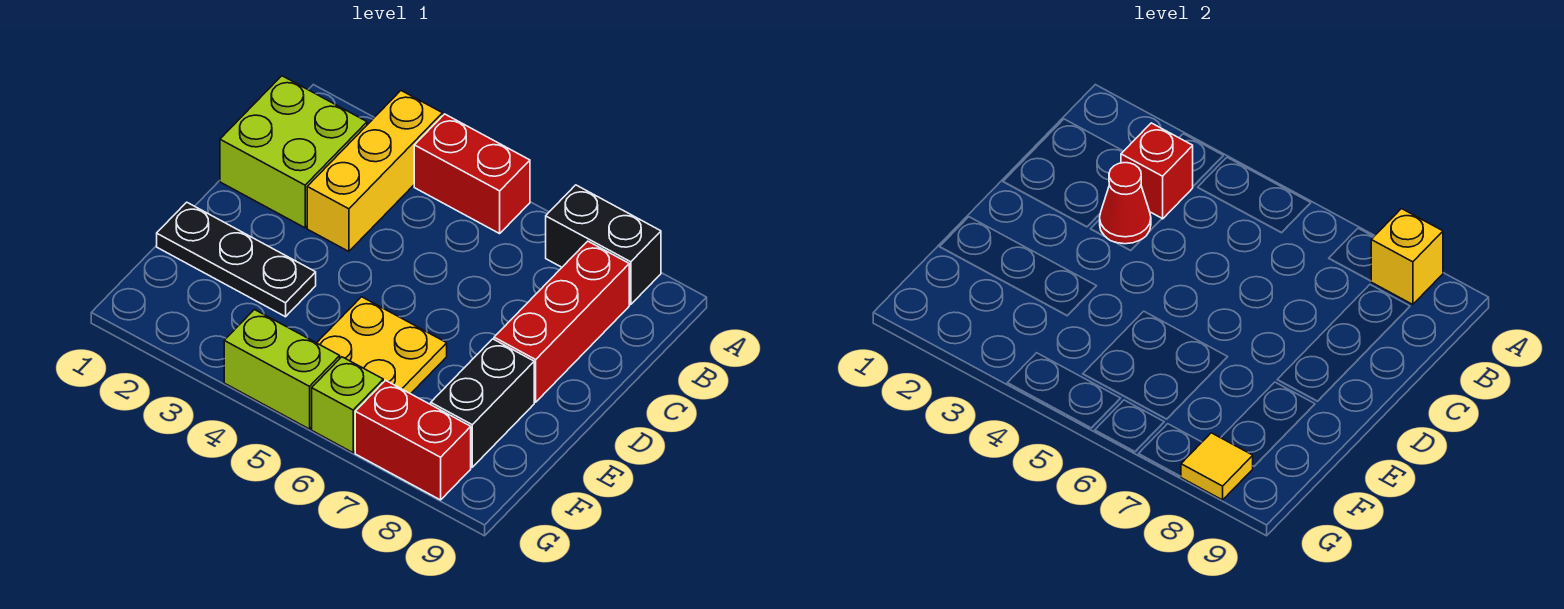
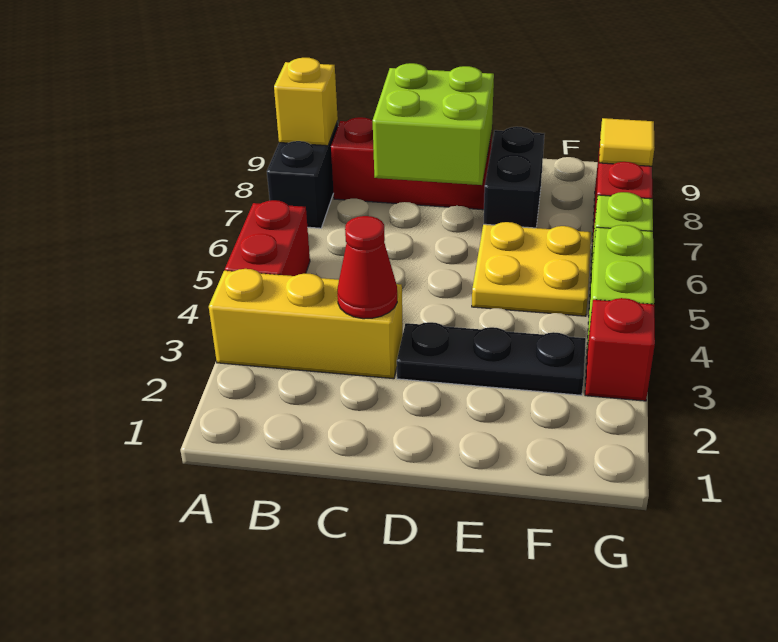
lime brick B1:C2 level 1 -> lime brick C7:D8 level 2
red brick B3 level 2 -> red brick G3 level 1
black plate E1:E3 level 1 -> black plate D3:F3 level 1
black brick E8:F8 level 1 -> black brick E7:E8 level 1

